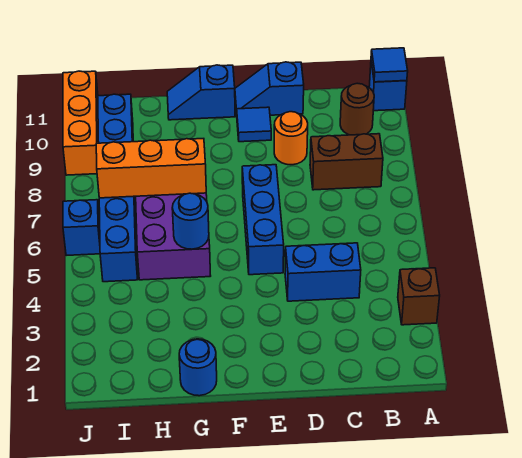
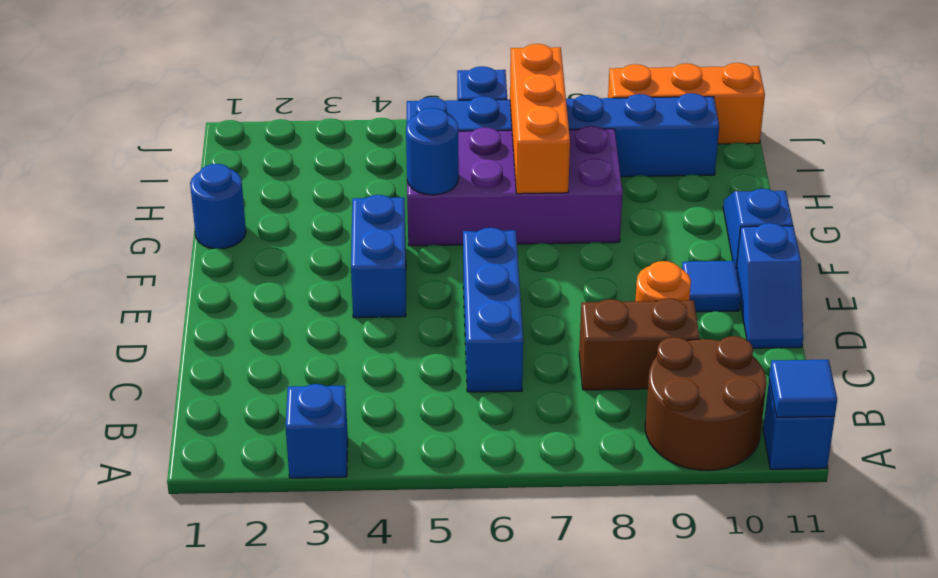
brown brick A3 level 1 -> blue brick A3 level 1
brown brick B8:C8 level 1 -> brown brick C8:C9 level 1
brown round brick B10 level 1 -> brown round brick A9:B10 level 1
blue brick C4:D4 level 1 -> blue brick E4:F4 level 1
blue slope D11:E11 level 1 top D -> blue slope D11:E11 level 1 top E
blue brick E5:E7 level 1 -> blue brick C6:E6 level 1

